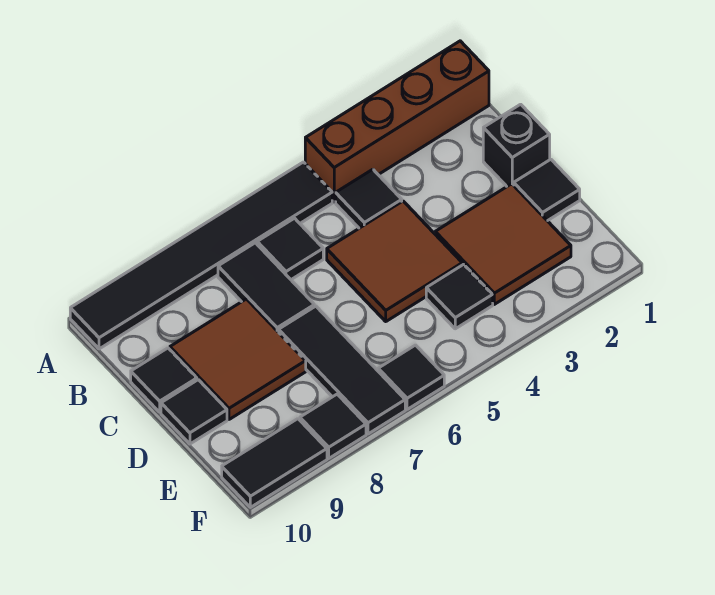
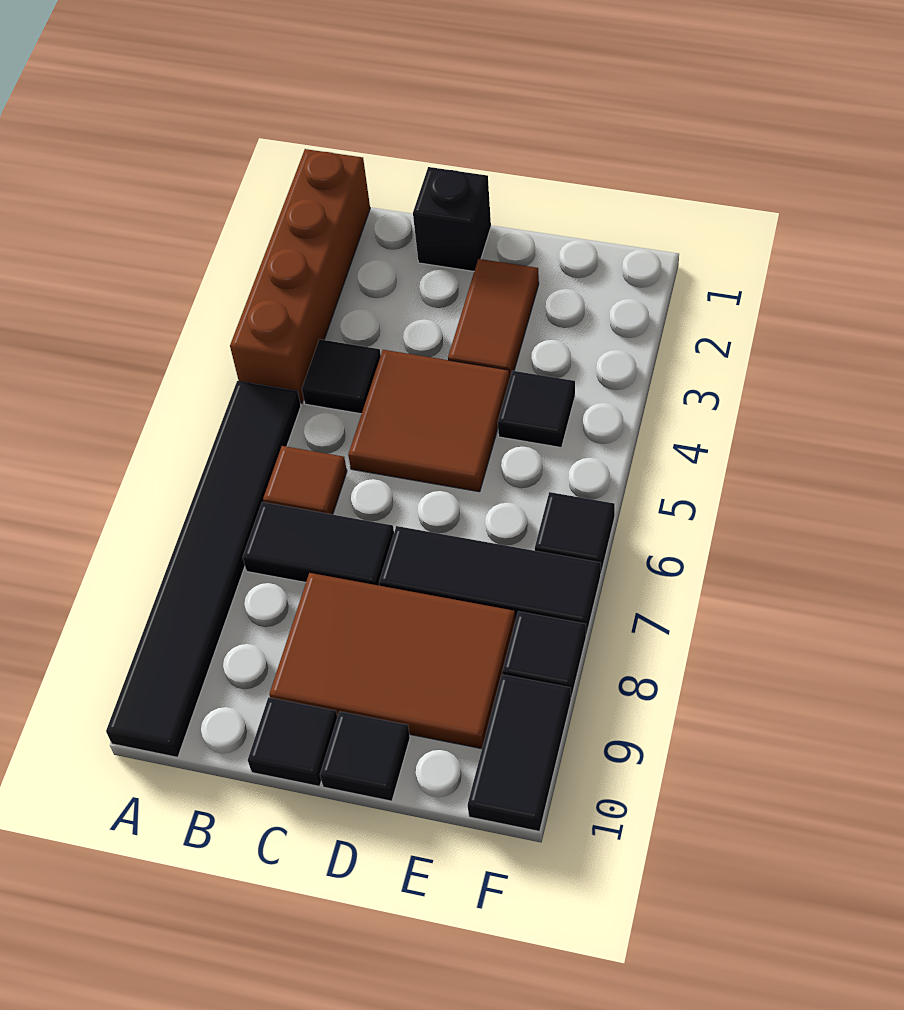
black tile B6 level 1 -> brown tile B6 level 1
brown tile C8:D9 level 1 -> brown tile C8:E9 level 1
black tile D1 level 1 -> none
brown tile D2:E3 level 1 -> brown tile D2:D3 level 1

